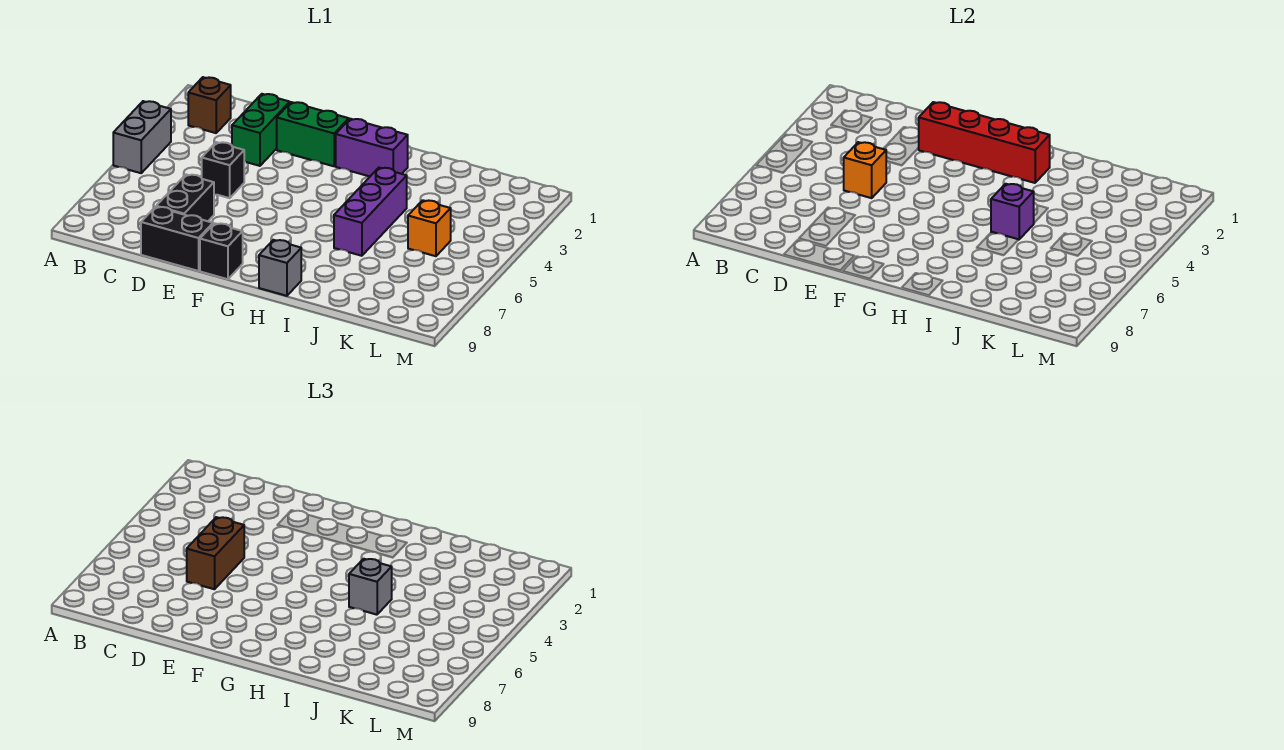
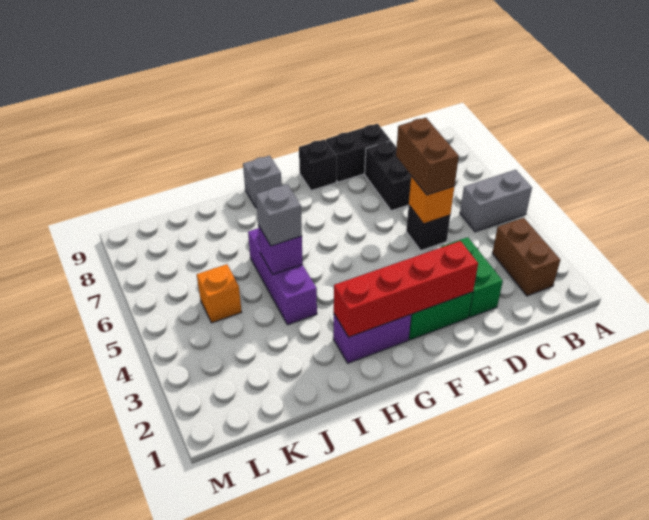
grey brick A4:A5 level 1 -> grey brick A5:B5 level 1
brown brick B2 level 1 -> brown brick B2:B3 level 1

